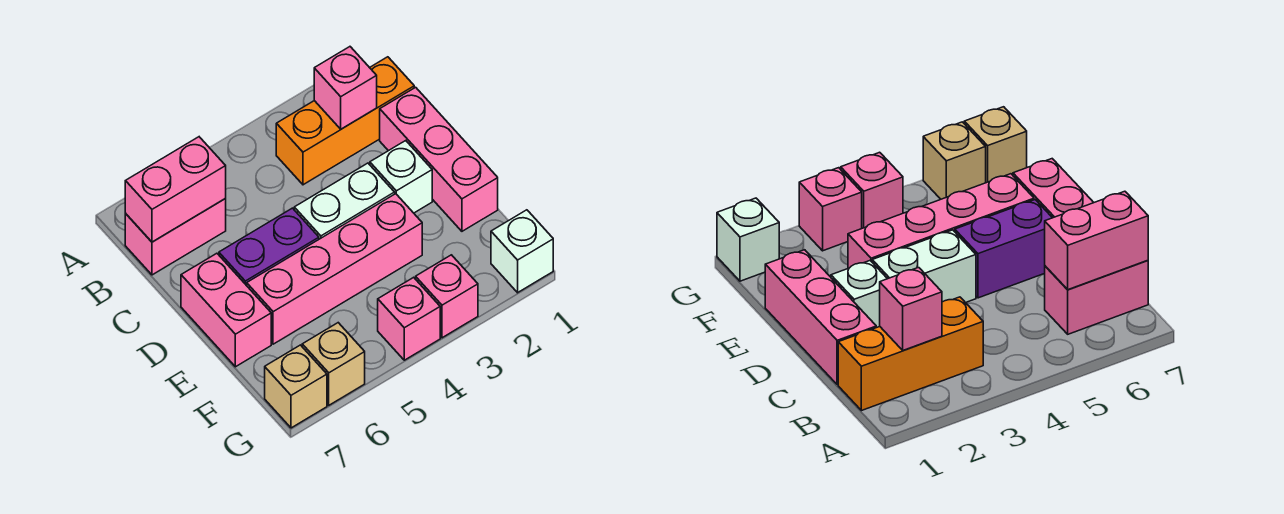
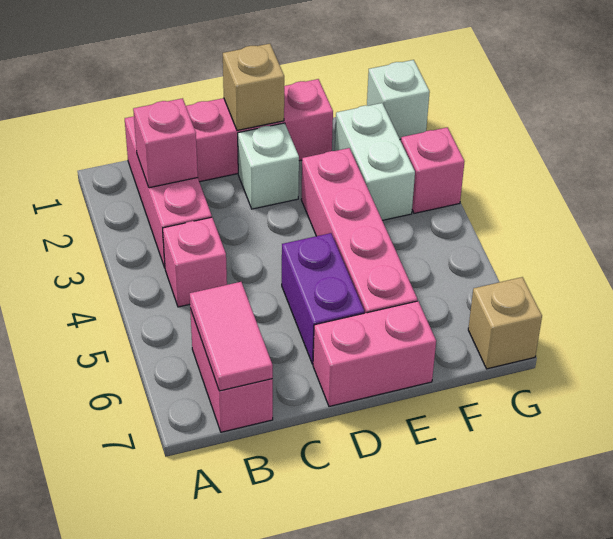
orange brick B1:B3 level 1 -> pink brick B1:B3 level 1
pink brick B6:B7 level 2 -> pink tile B6:B7 level 2
white brick D3:D4 level 1 -> white brick F2:F3 level 1
pink brick G4 level 1 -> pink brick B4 level 1
tan brick G6 level 1 -> tan brick D1 level 2

